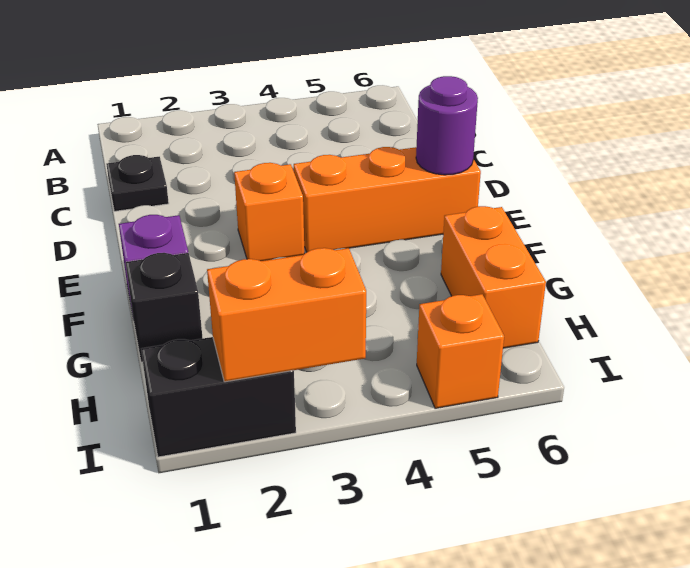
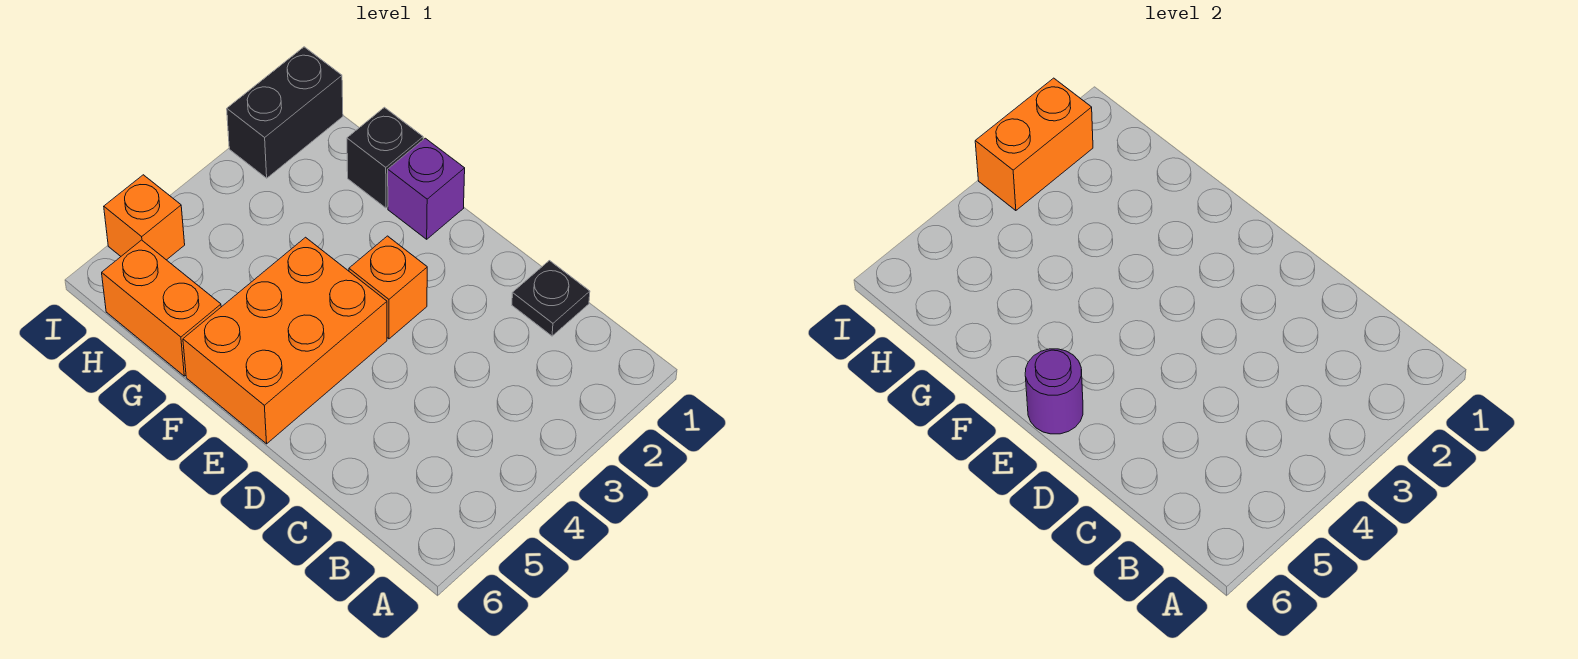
orange brick E4:E6 level 1 -> orange brick E4:F6 level 1

